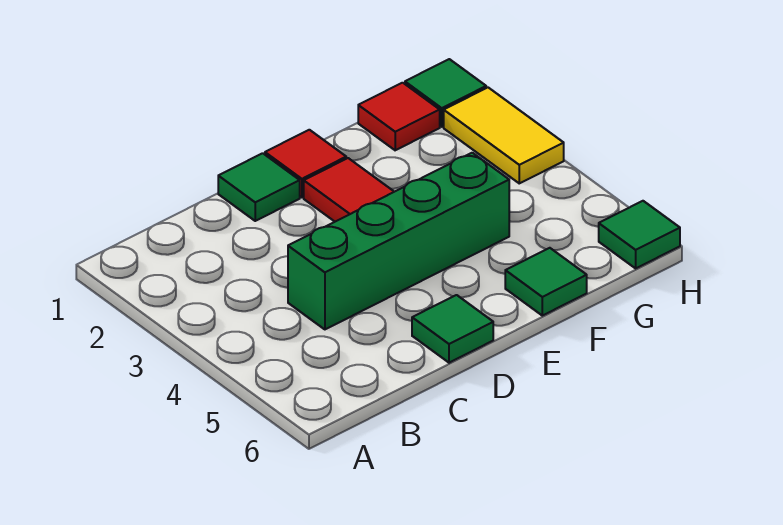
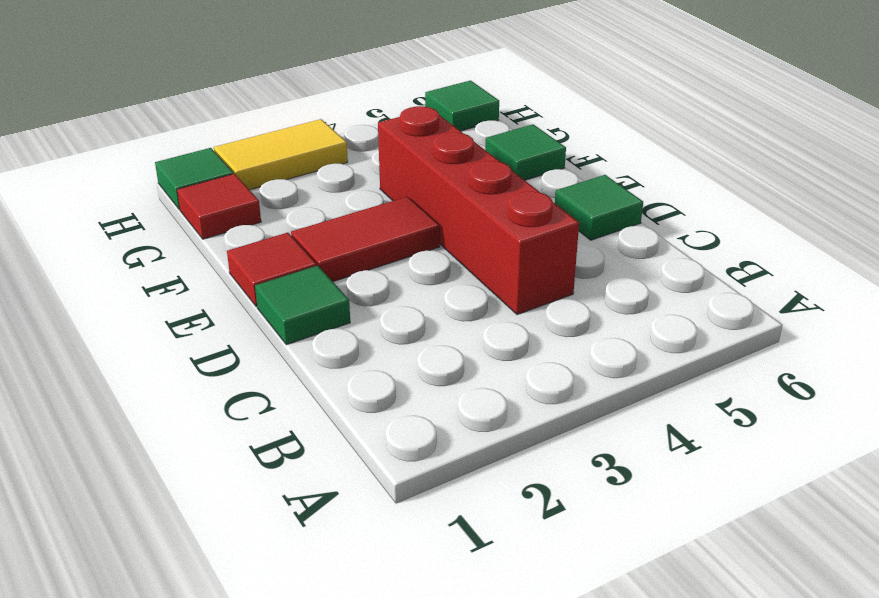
green brick C4:F4 level 1 -> red brick C4:F4 level 1

